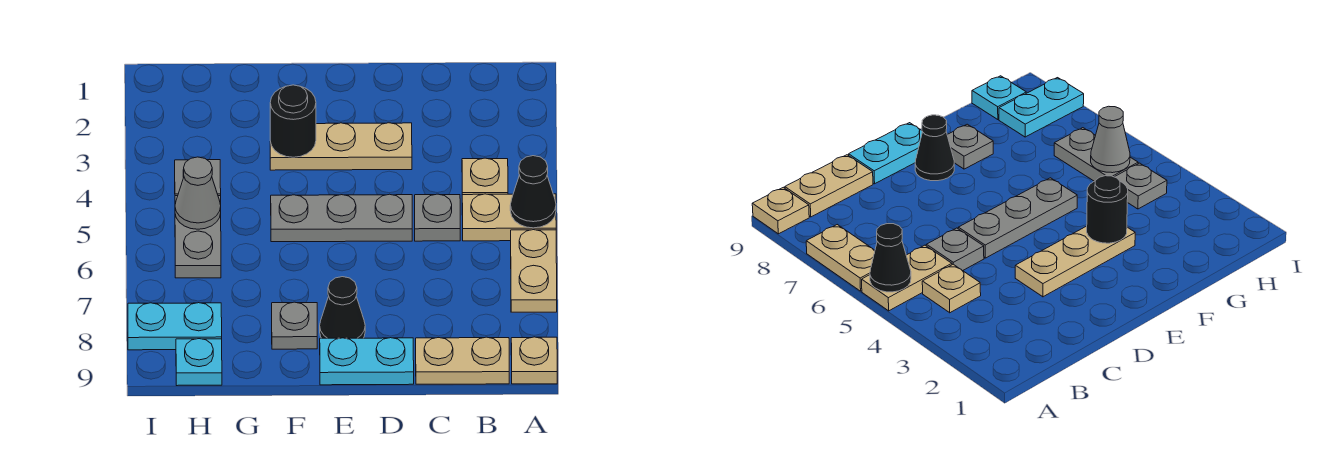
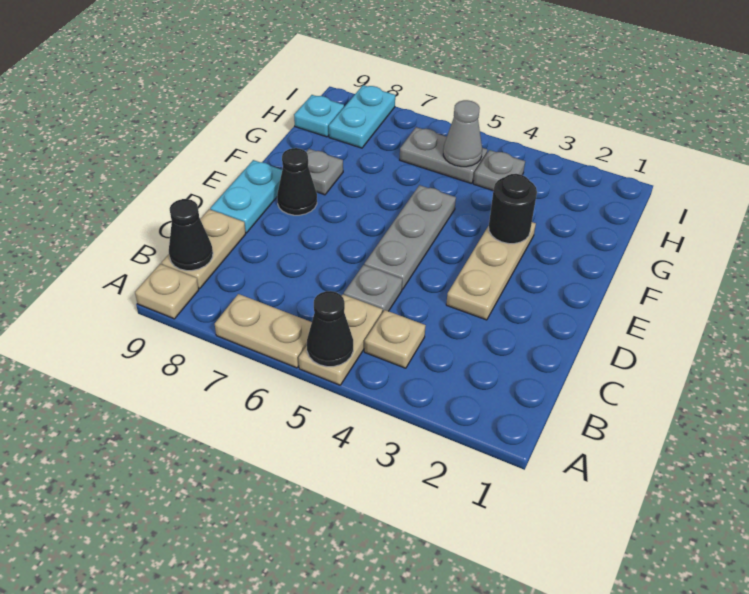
none -> black cone B9 level 2

